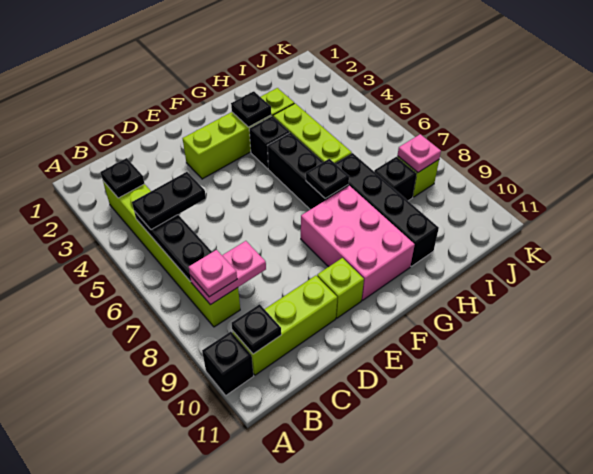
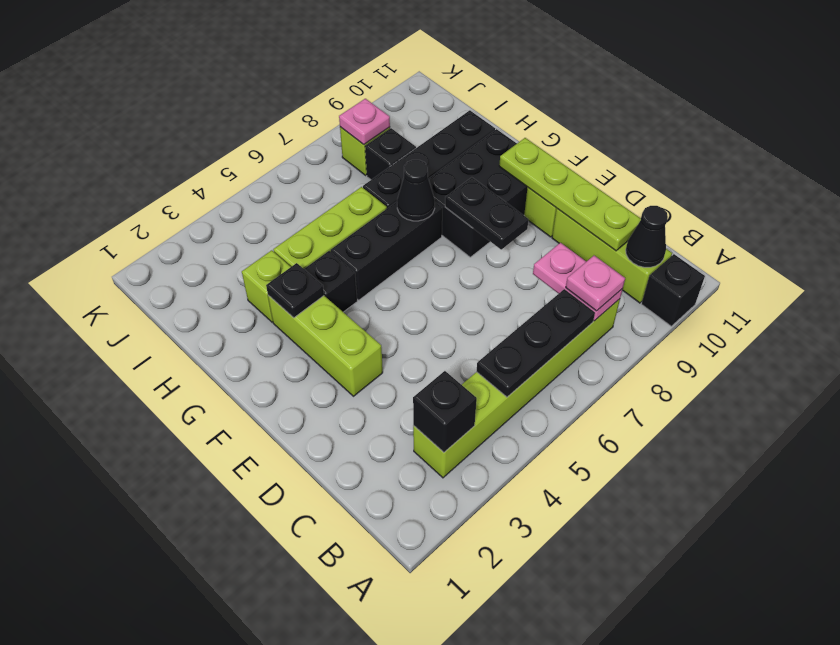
black plate B3 level 2 -> black brick B3 level 2
black plate B5:C5 level 3 -> black plate E8:F8 level 2
black plate B10 level 2 -> black cone B10 level 2
none -> lime plate C10:F10 level 2
pink brick F8:G10 level 1 -> black brick F8:G10 level 1
black plate G7 level 2 -> black cone G7 level 2

